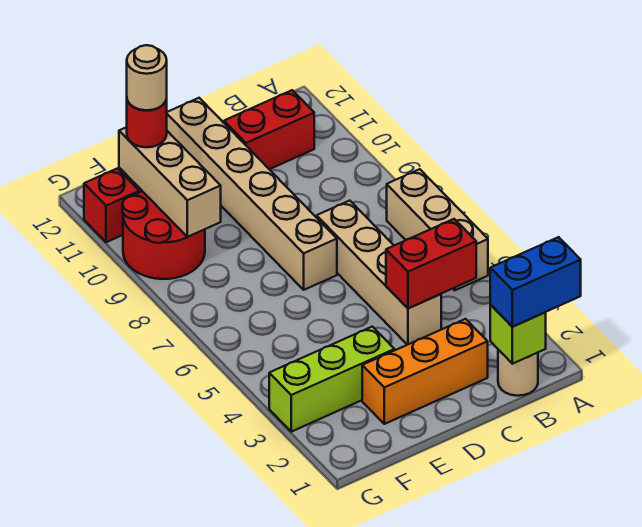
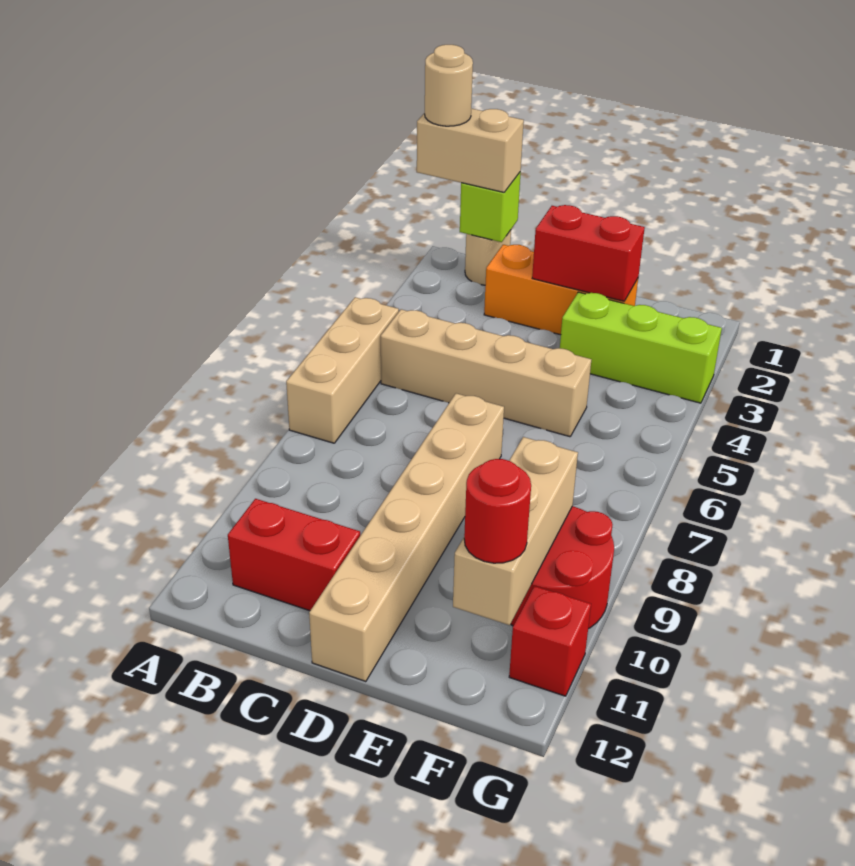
blue brick A1:B1 level 3 -> tan brick A1:B1 level 3
red brick B4:C4 level 2 -> red brick D2:E2 level 2
tan brick C4:C7 level 1 -> tan brick B5:E5 level 1
tan round brick F11 level 4 -> tan round brick A1 level 4

